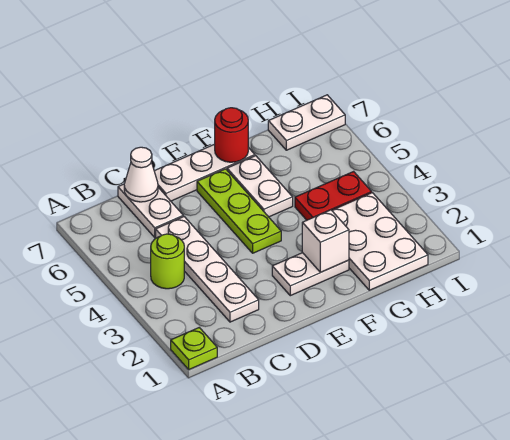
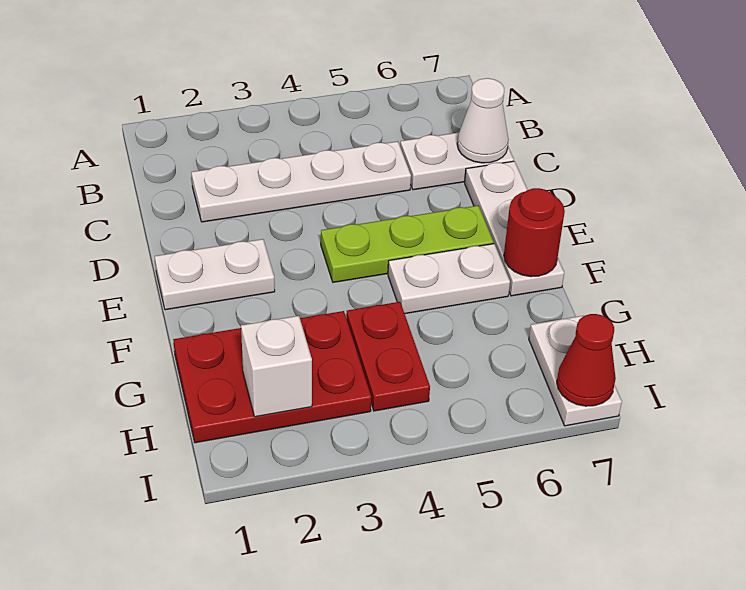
lime plate A1 level 1 -> none
lime round brick B4 level 1 -> none
white plate E2:F2 level 1 -> white plate E1:E2 level 1
white brick F2 level 2 -> white brick H2 level 2
white plate G1:H3 level 1 -> red plate G1:H3 level 1
none -> red cone I7 level 2

